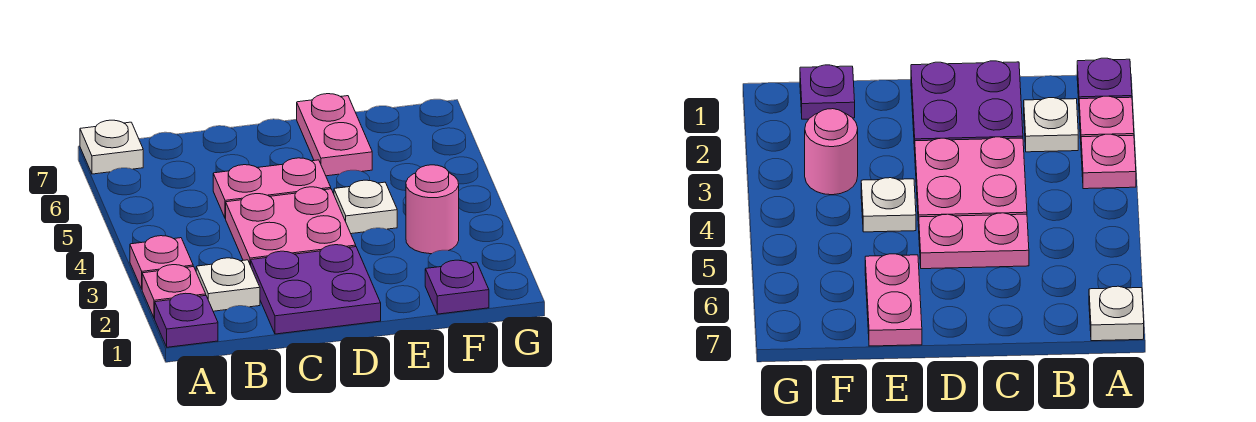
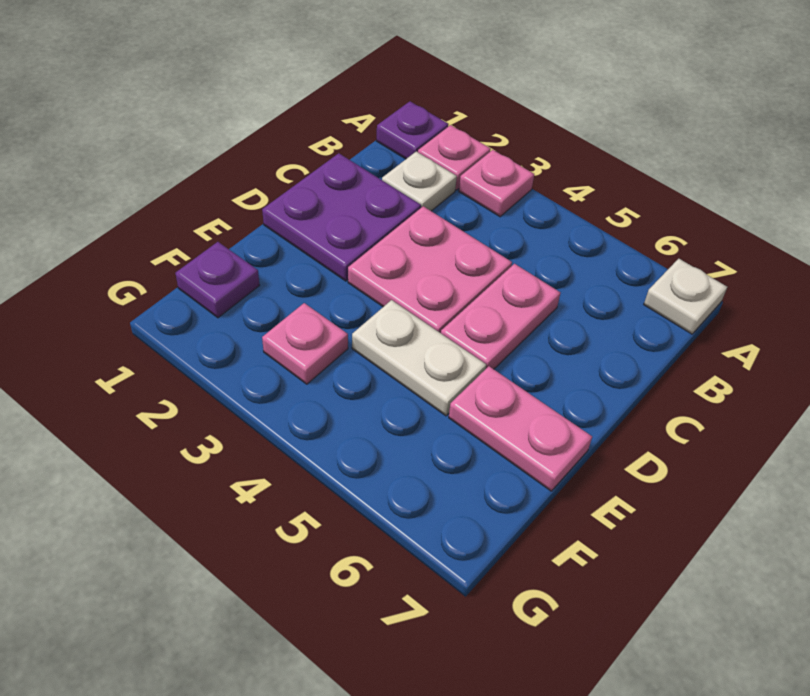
white plate E4 level 1 -> white plate E4:E5 level 1
pink round brick F3 level 1 -> pink plate F3 level 1

